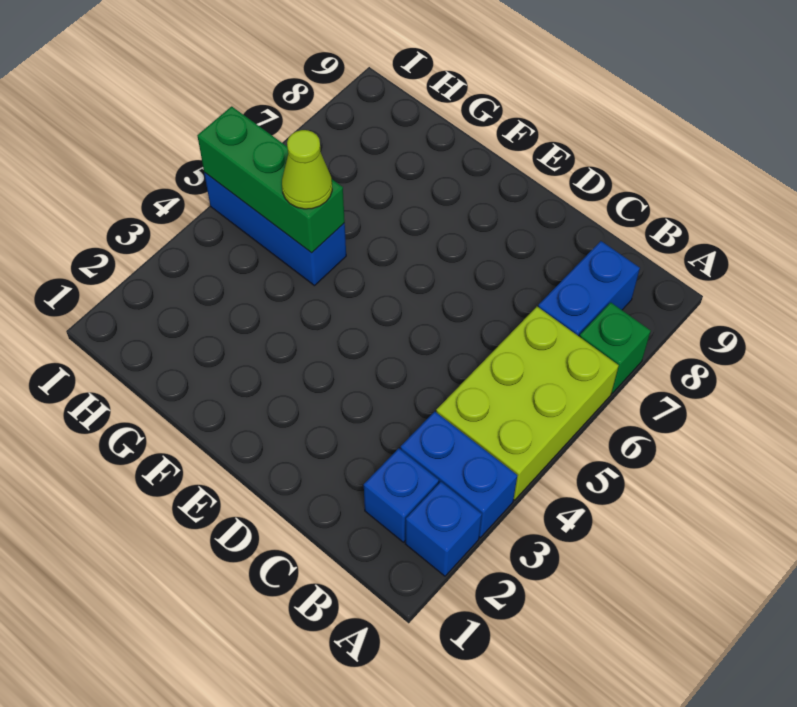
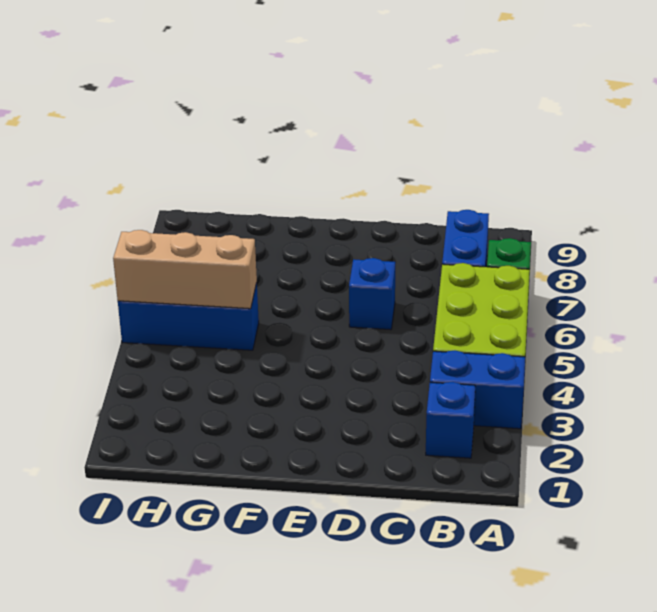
blue brick A2 level 1 -> blue brick D6 level 1
green brick G5:I5 level 2 -> tan brick G5:I5 level 2
lime cone G5 level 3 -> none

